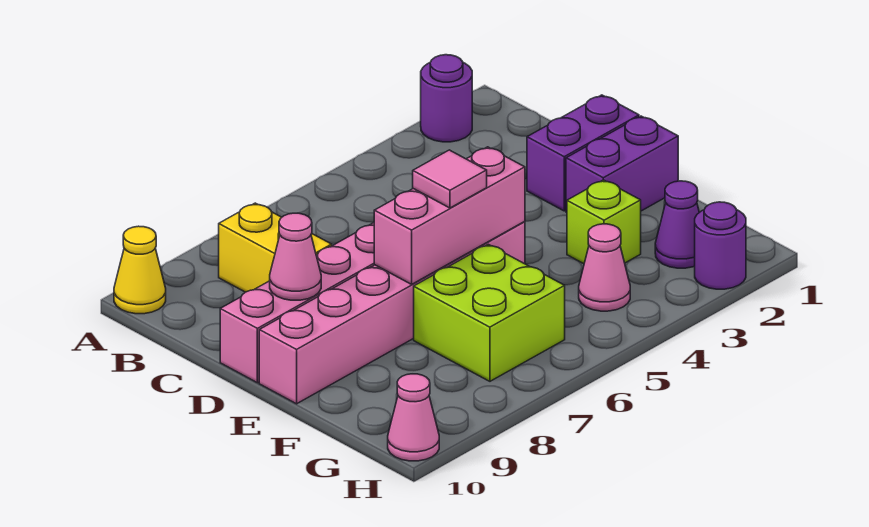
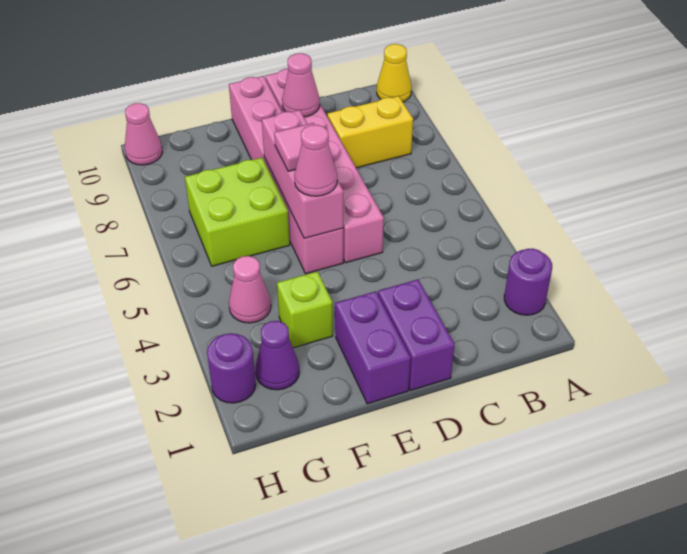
none -> pink cone E5 level 3

